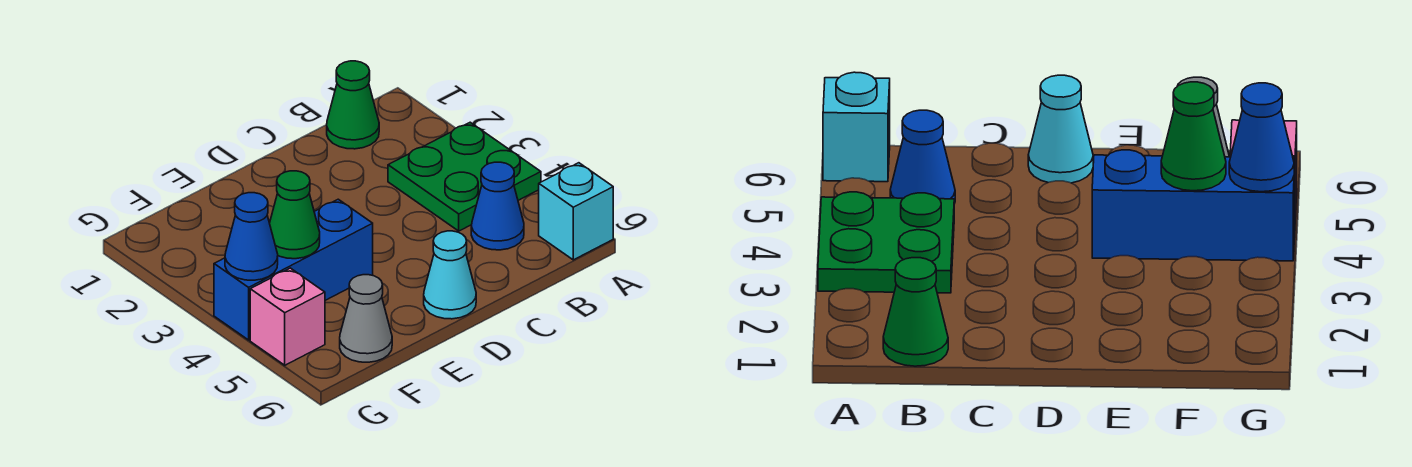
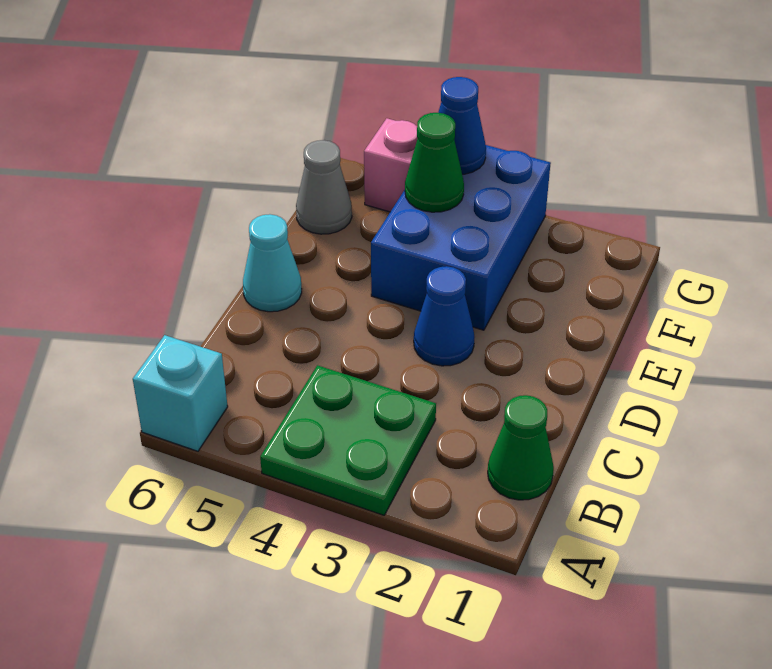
blue cone B5 level 1 -> blue cone D3 level 1
blue brick E4:G4 level 1 -> blue brick E3:G4 level 1

